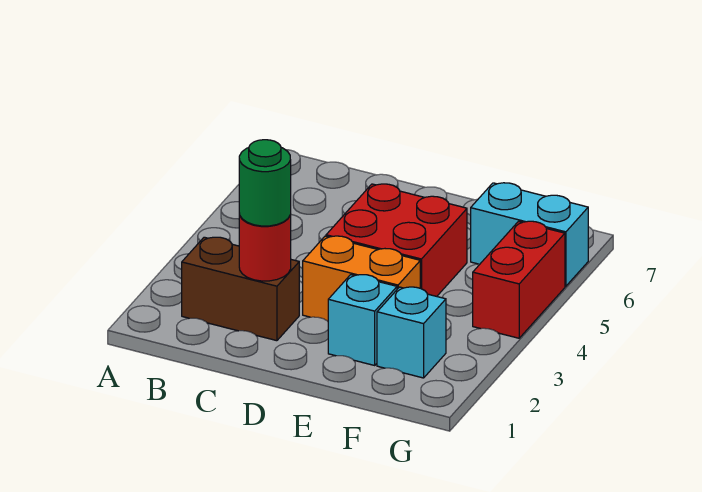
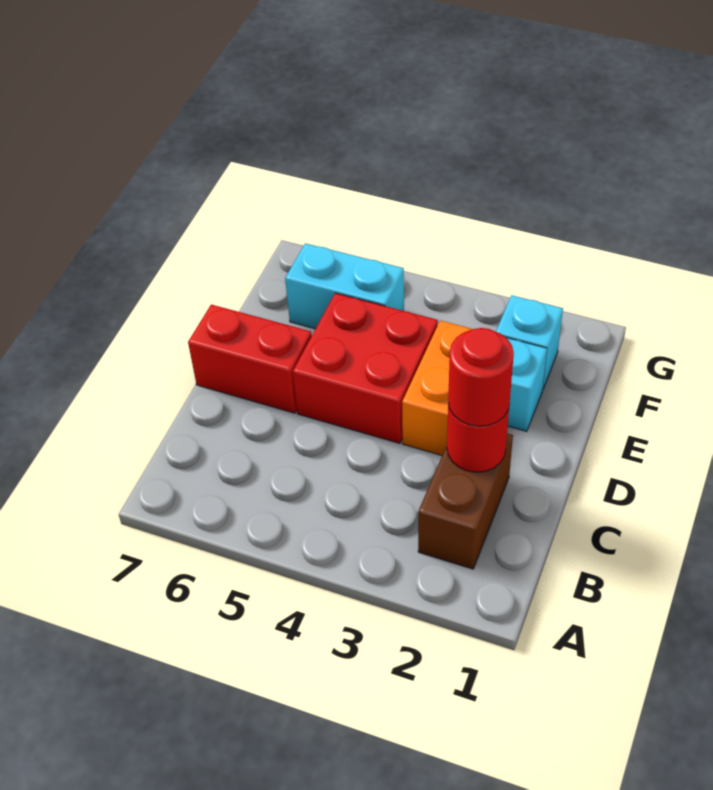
green round brick C2 level 3 -> red round brick C2 level 3
cyan brick F6:G6 level 1 -> cyan brick F5:F6 level 1
red brick G4:G5 level 1 -> red brick D6:D7 level 1

